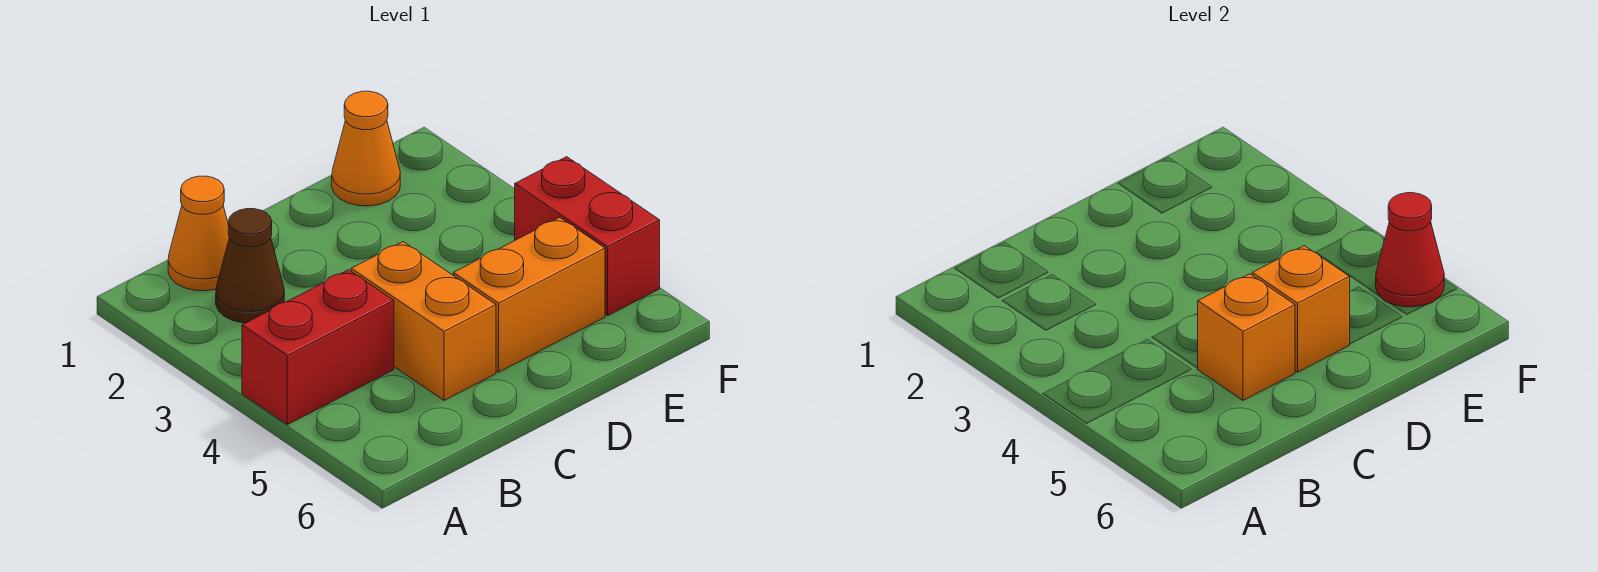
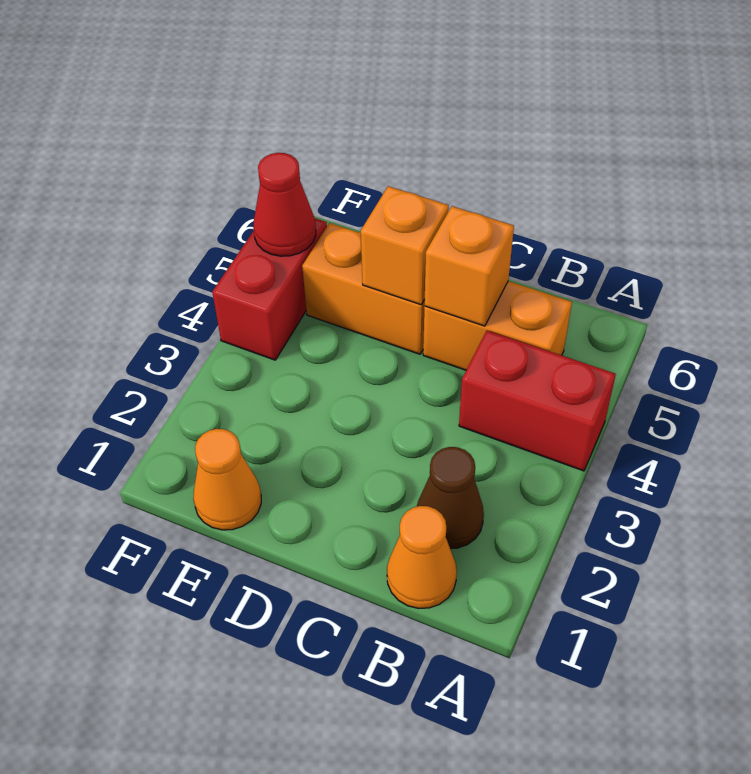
orange brick C4:C5 level 1 -> orange brick B5:C5 level 1

